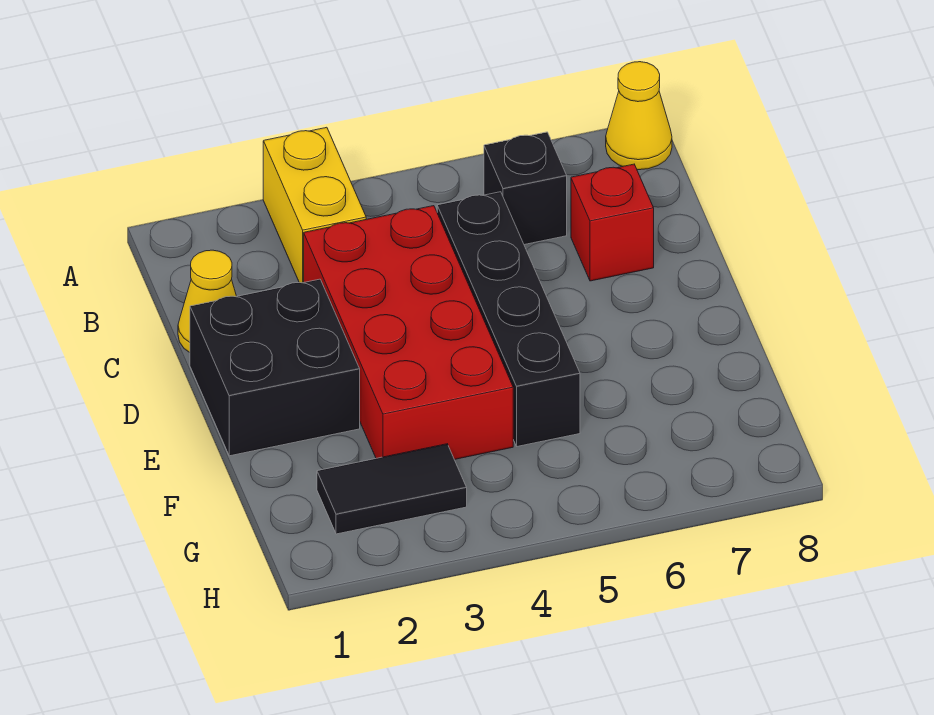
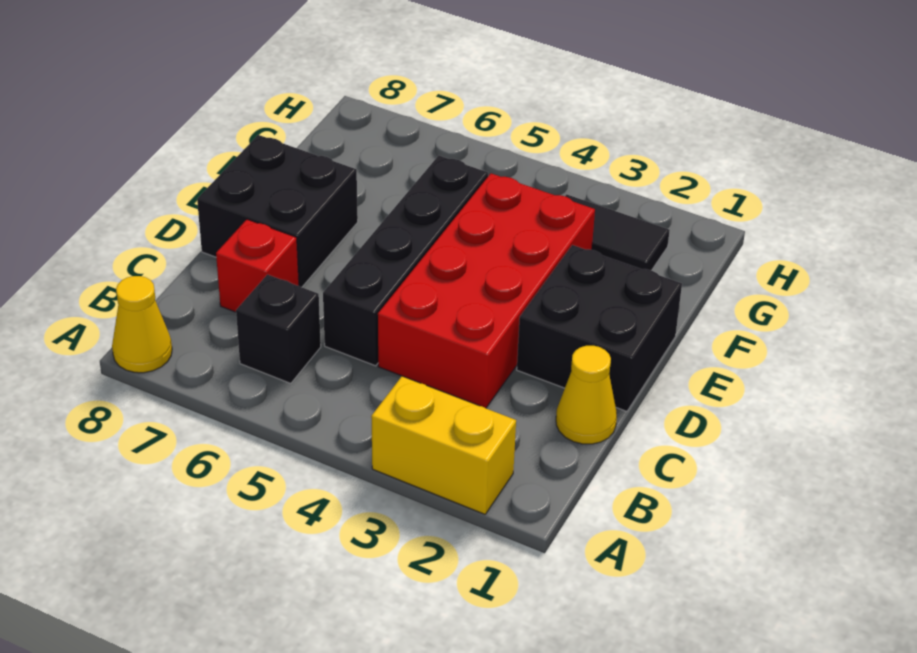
yellow brick A3:B3 level 1 -> yellow brick A2:A3 level 1
none -> black brick D7:E8 level 1

